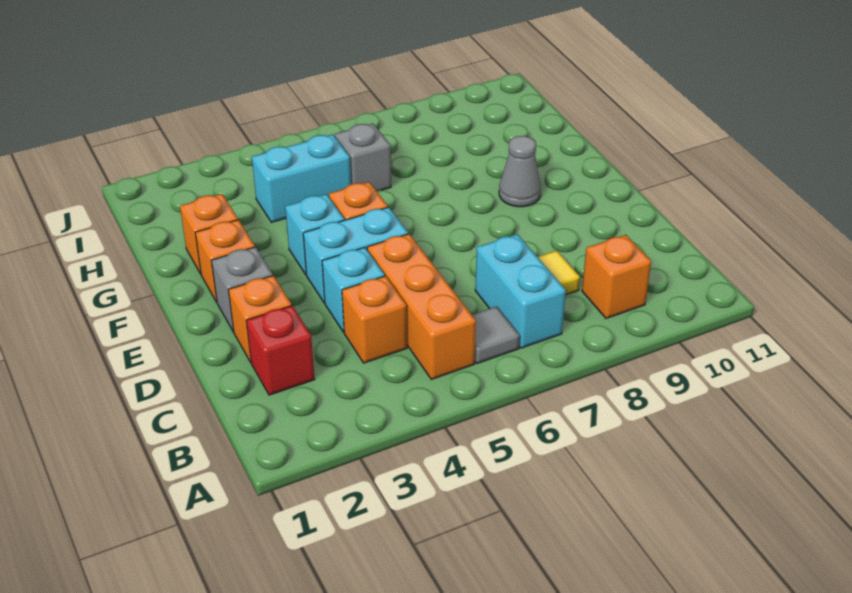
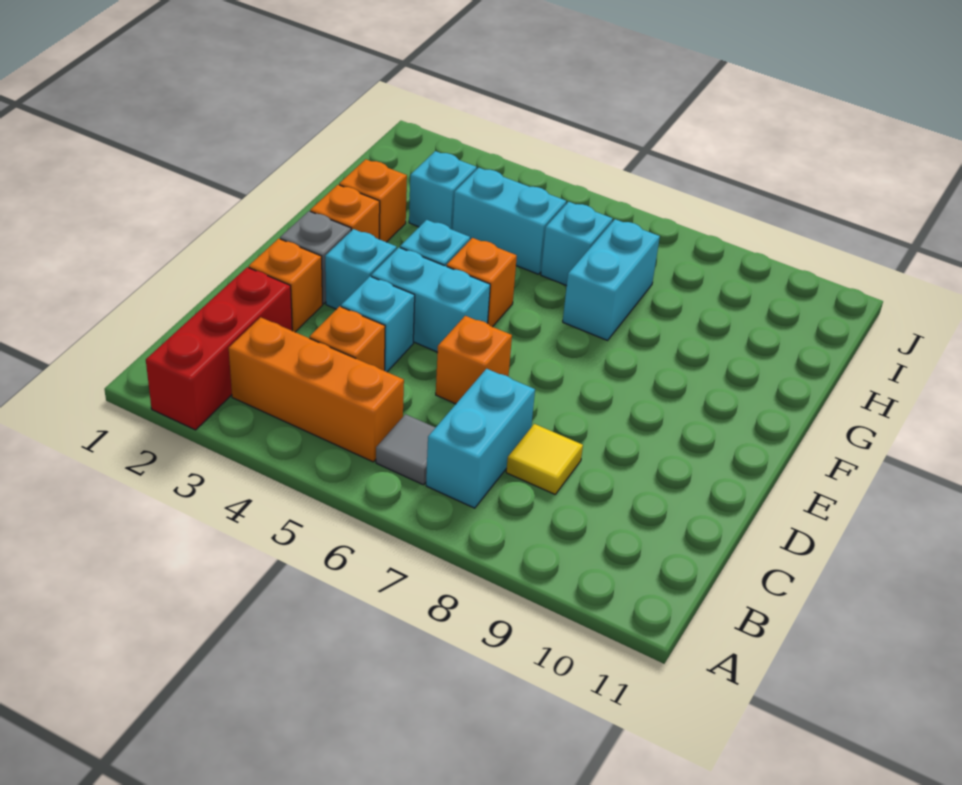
orange brick B5:D5 level 1 -> orange brick B3:B5 level 1
orange brick B9 level 1 -> orange brick D6 level 1
red brick C2 level 1 -> red brick A2:C2 level 1
none -> cyan brick E3 level 1
grey cone F9 level 1 -> none
none -> cyan brick G7:H7 level 1
none -> cyan brick H3 level 1
grey brick H6 level 1 -> cyan brick H6 level 1

